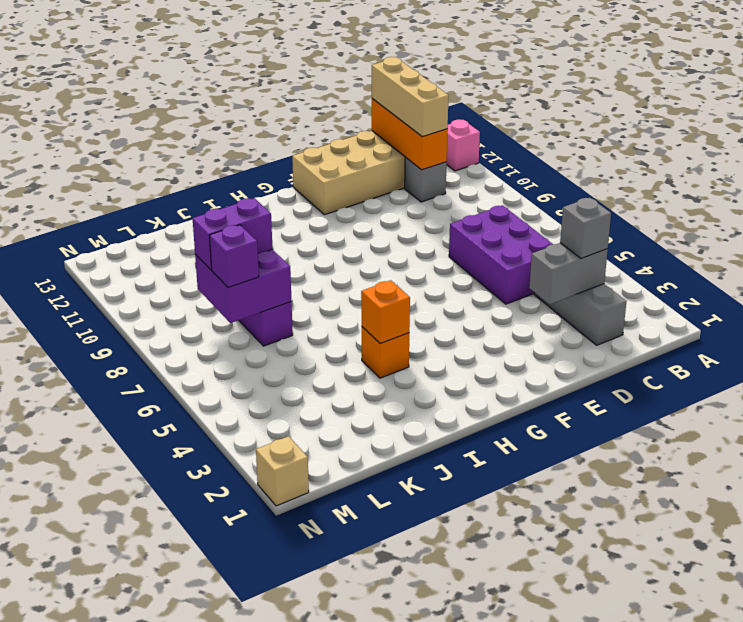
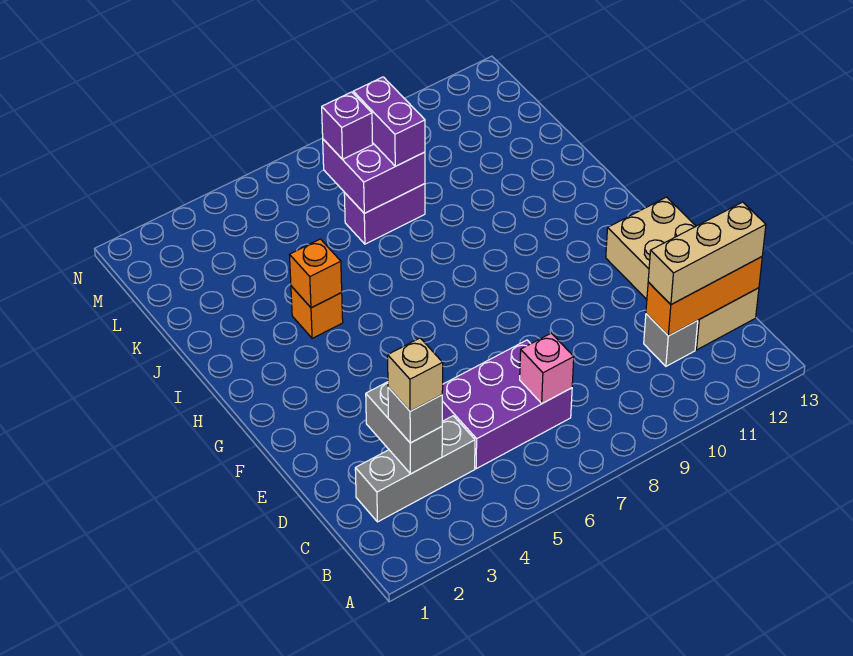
pink brick A12 level 1 -> pink brick C7 level 2
tan brick N1 level 1 -> tan brick C3 level 4

